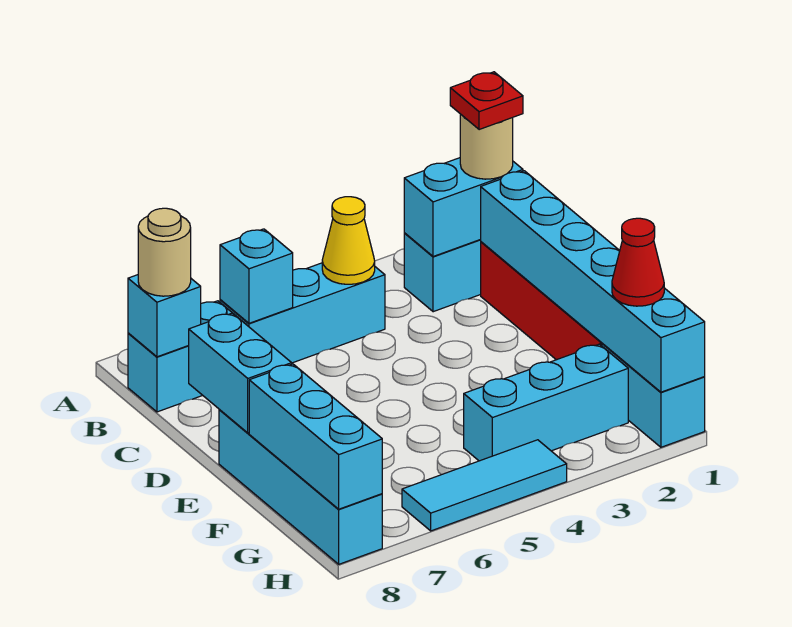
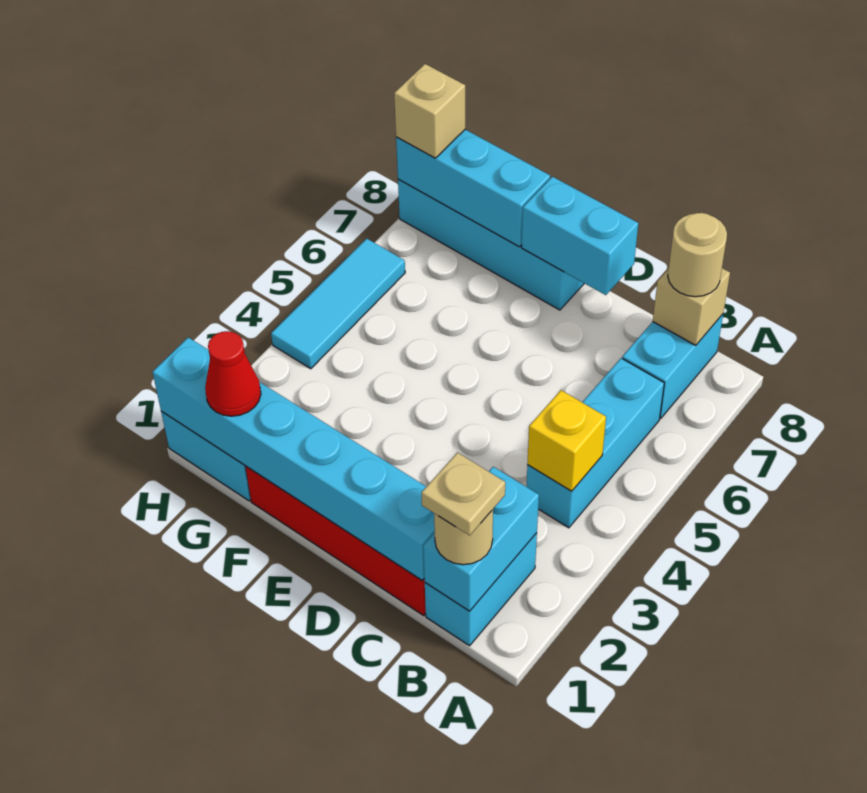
red plate B1 level 4 -> tan plate B1 level 4
yellow cone B4 level 2 -> yellow brick B4 level 2
cyan brick B6 level 2 -> none
cyan brick B8 level 2 -> tan brick B8 level 2
cyan brick G2:G4 level 1 -> none
none -> tan brick H8 level 3

